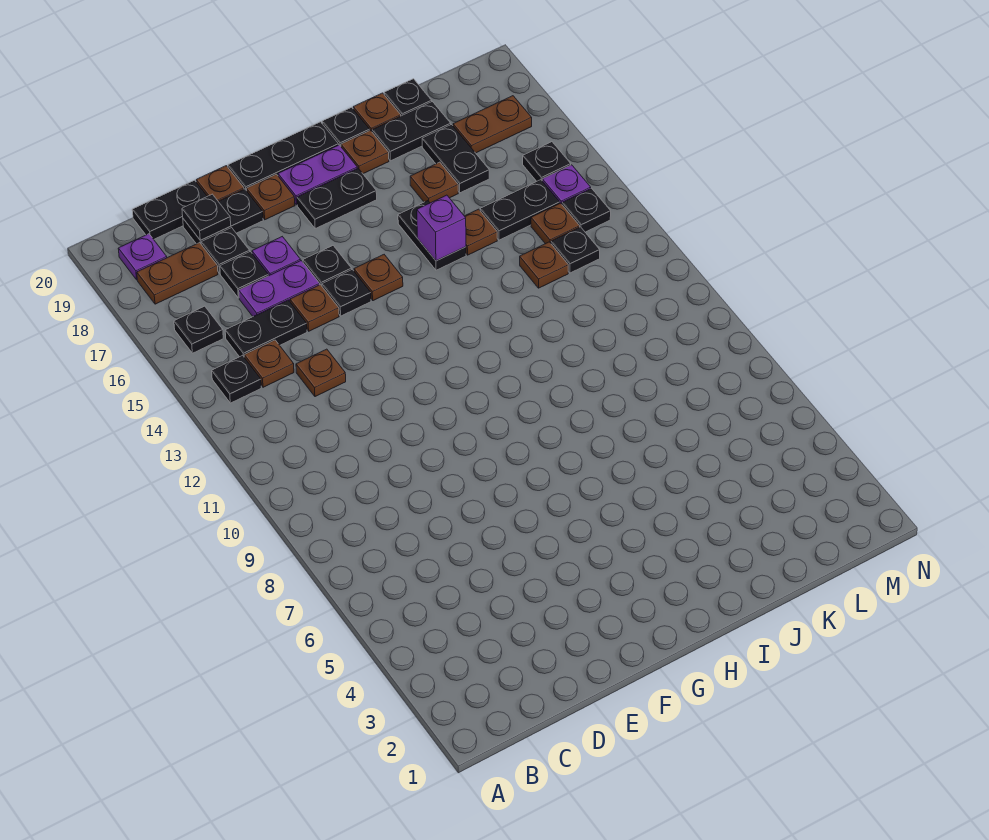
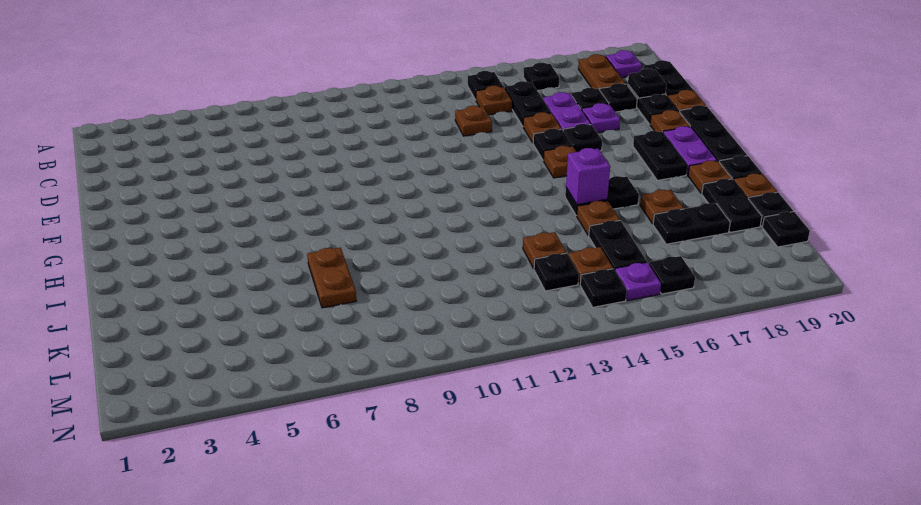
brown plate L18:M18 level 1 -> brown plate J7:K7 level 1
none -> black plate L20 level 1

